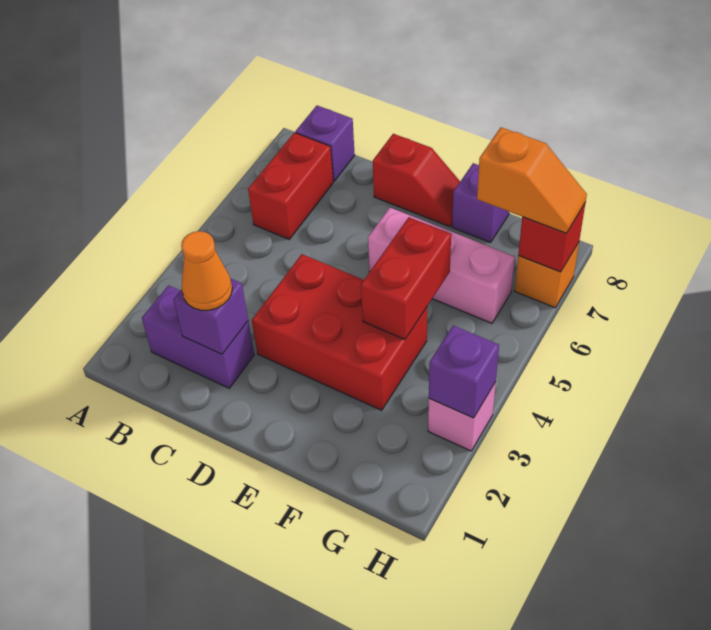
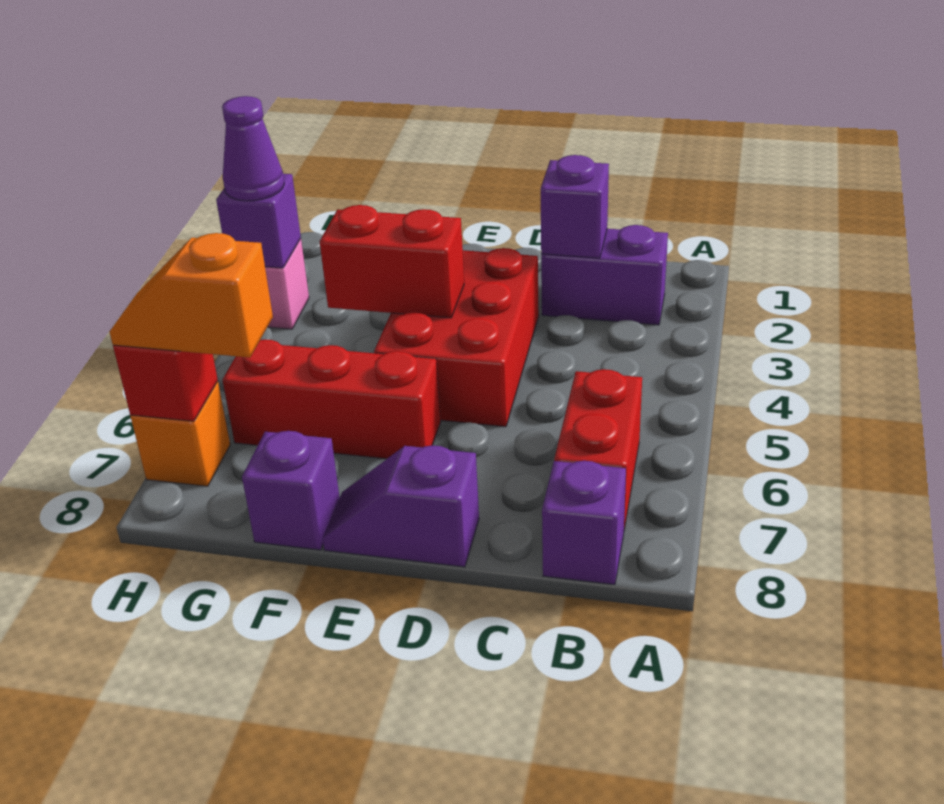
orange cone C2 level 3 -> none
red brick D3:F4 level 1 -> red brick D3:E5 level 1
red slope D8:E8 level 1 top D -> purple slope D8:E8 level 1 top D
pink brick E6:G6 level 1 -> red brick E6:G6 level 1
red brick F4:F5 level 2 -> red brick E4:F4 level 2
none -> purple cone H3 level 3

